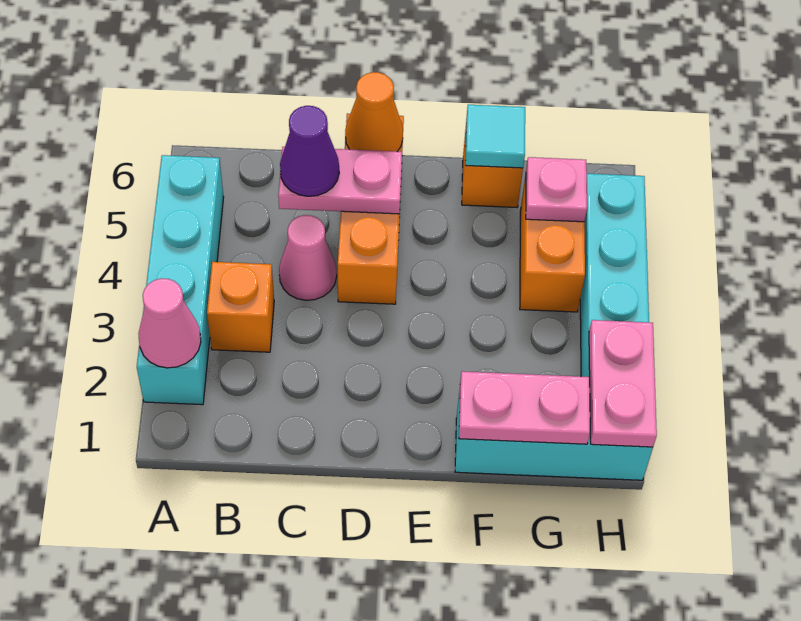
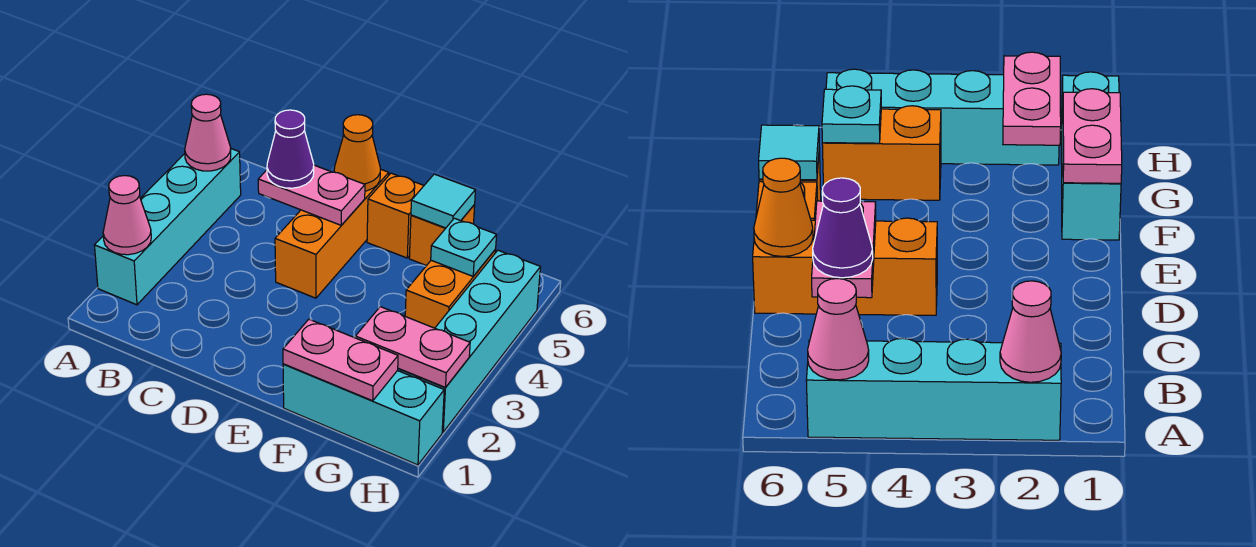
orange brick B3 level 1 -> orange brick E6 level 1
pink cone C4 level 1 -> pink cone A5 level 2
pink plate G5 level 2 -> cyan plate G5 level 2
pink plate H1:H2 level 2 -> pink plate G2:H2 level 2

